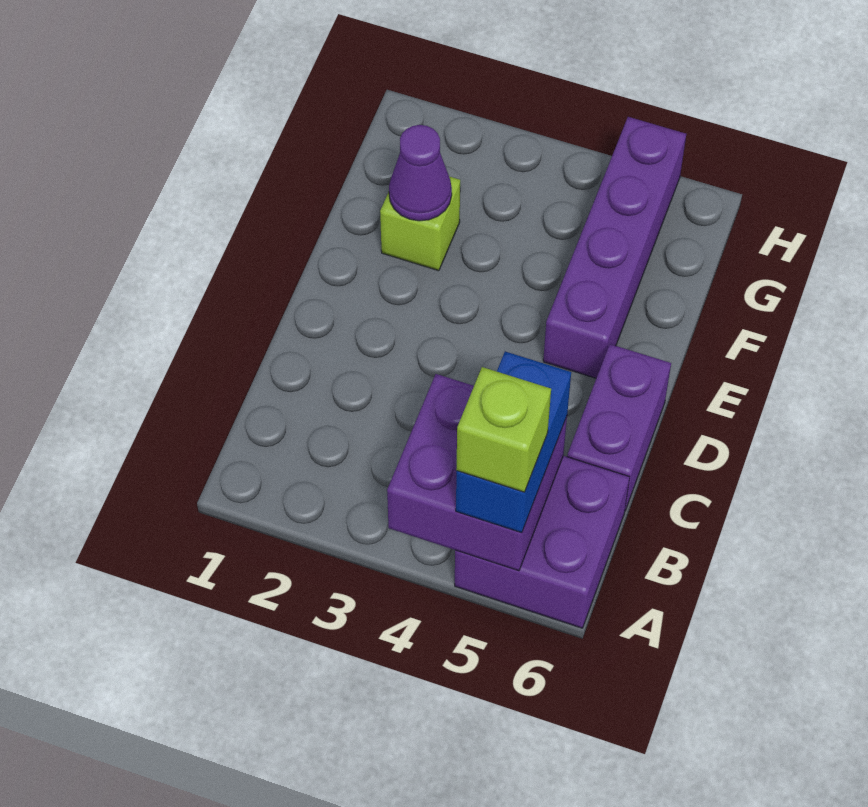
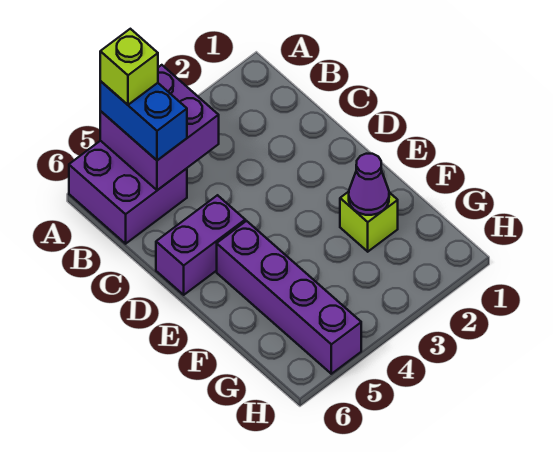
purple brick C6:D6 level 1 -> purple brick D5:D6 level 1

